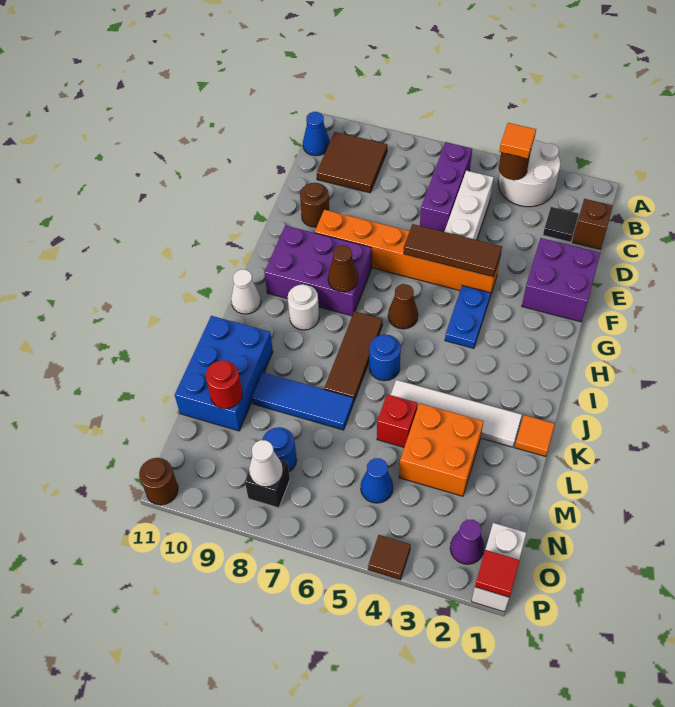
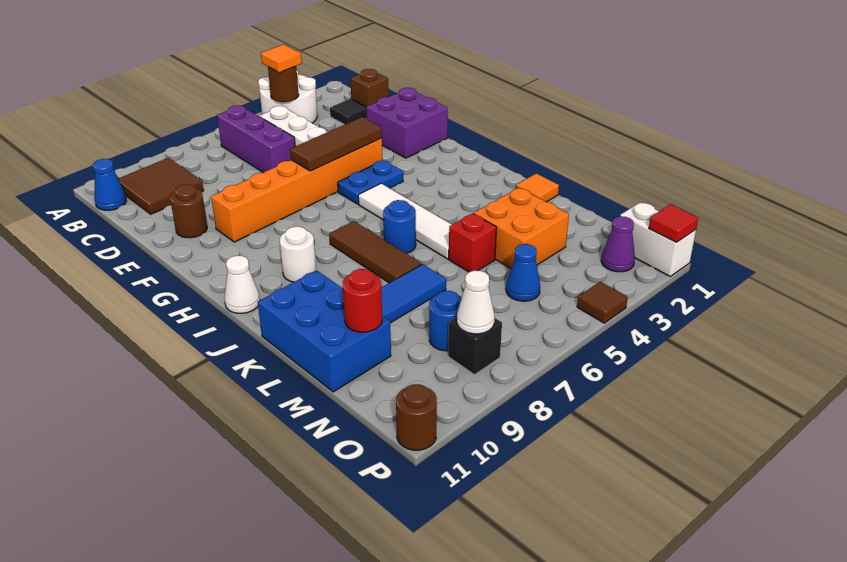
blue plate G4:H4 level 1 -> blue plate G4:G5 level 1
purple brick G8:H10 level 1 -> none
brown cone H6 level 1 -> none
brown cone H8 level 2 -> none
white tile K2:K5 level 1 -> white tile H5:K5 level 1

